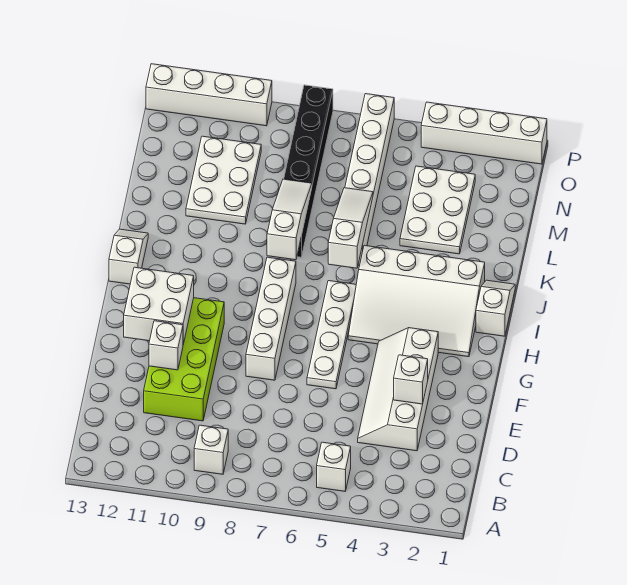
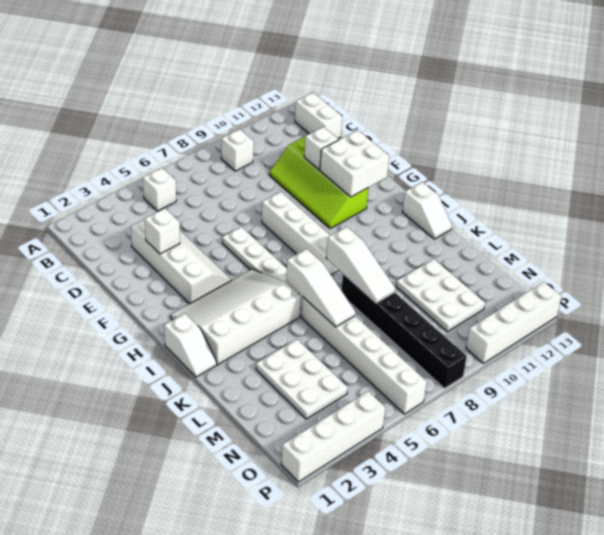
none -> white brick B13:C13 level 1
lime brick D10:G11 level 1 -> lime slope D10:G11 level 1 top 11

